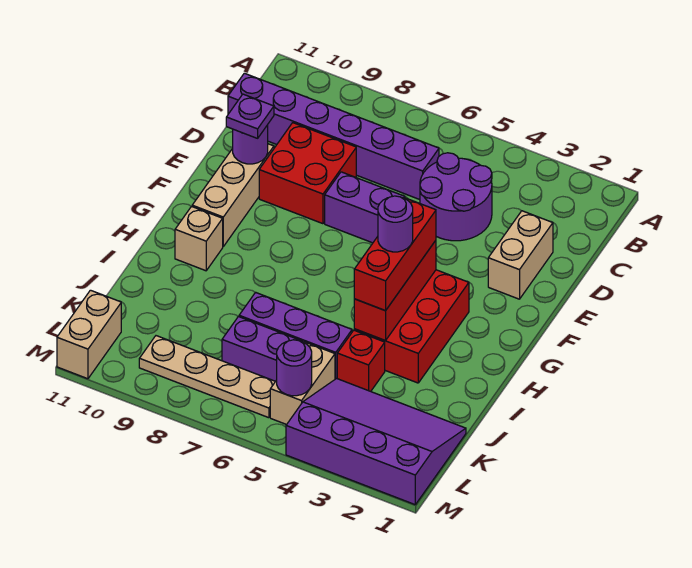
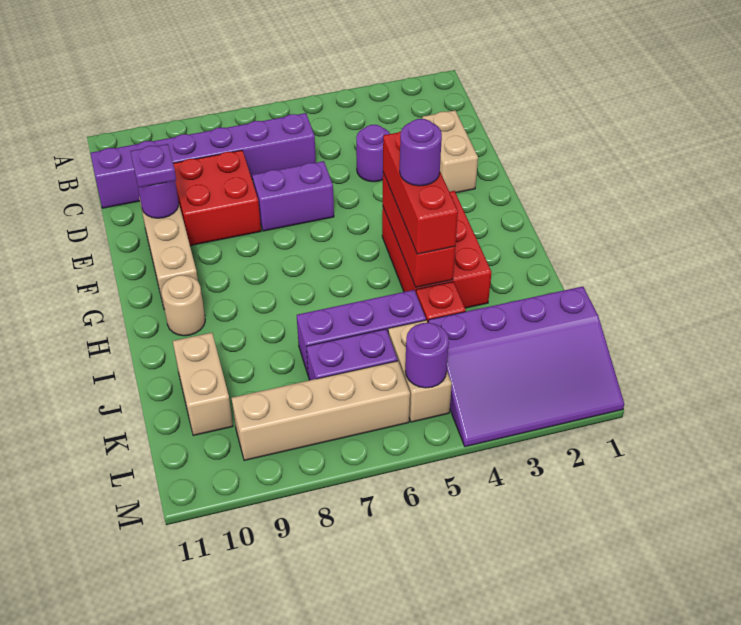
purple round brick C4:D5 level 1 -> purple round brick D4 level 1
tan brick H10 level 1 -> tan round brick H10 level 1
purple slope K1:M4 level 1 top M -> purple slope K1:M4 level 1 top K
tan plate L6:L9 level 1 -> tan brick L6:L9 level 1
tan brick L11:M11 level 1 -> tan brick J10:K10 level 1

